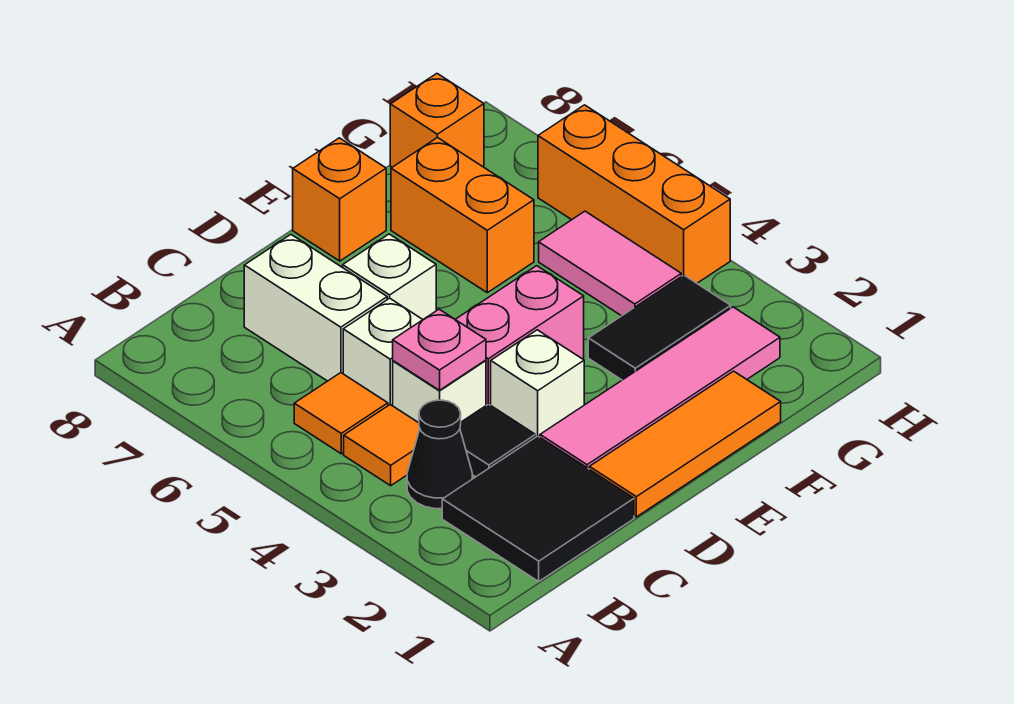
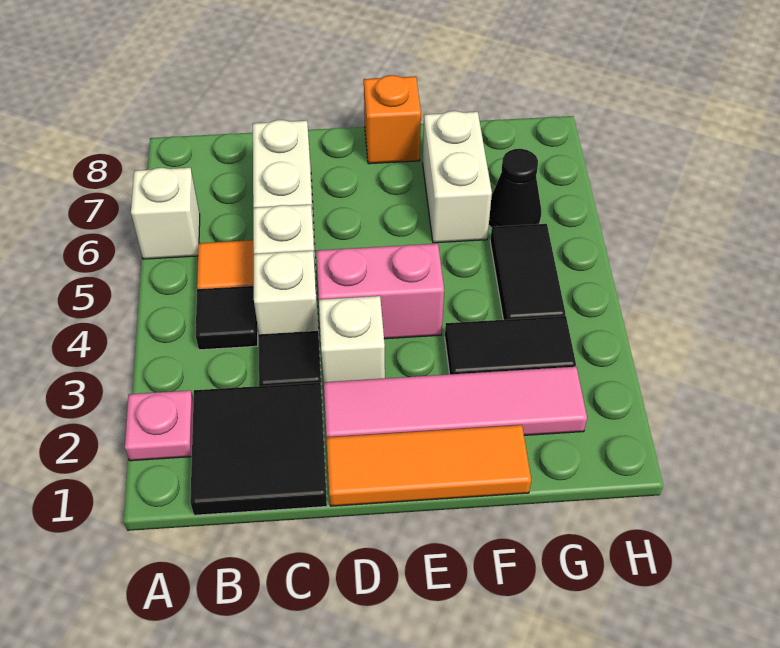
black cone B3 level 1 -> black cone G6 level 1
orange tile B4 level 1 -> black tile B4 level 1
pink plate C4 level 2 -> pink plate A2 level 1
white brick D6 level 1 -> white brick A6 level 1
orange brick F6:F7 level 1 -> white brick F6:F7 level 1
pink tile G4:G5 level 1 -> black tile G4:G5 level 1
orange brick G8 level 1 -> none
orange brick H4:H6 level 1 -> none

